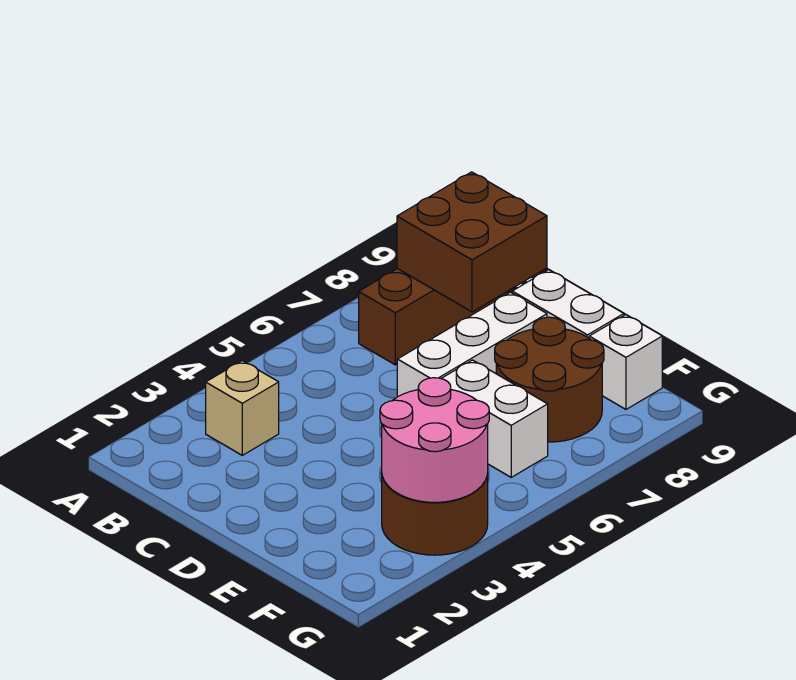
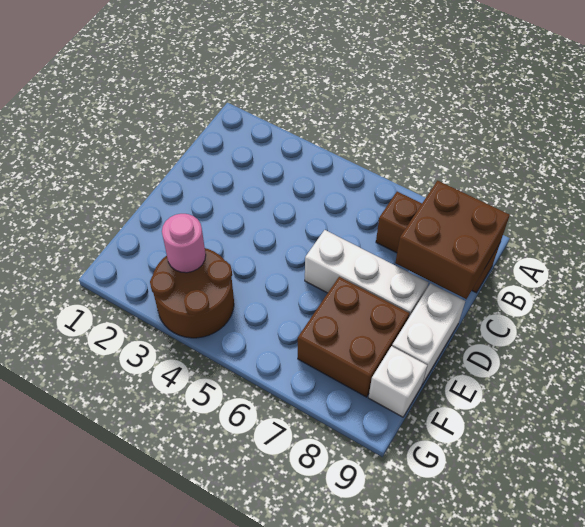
tan brick B3 level 1 -> none
white brick E6:F6 level 1 -> none
brown round brick E7:F8 level 1 -> brown brick E7:F8 level 1
pink round brick F3:G4 level 2 -> pink round brick F3 level 2

